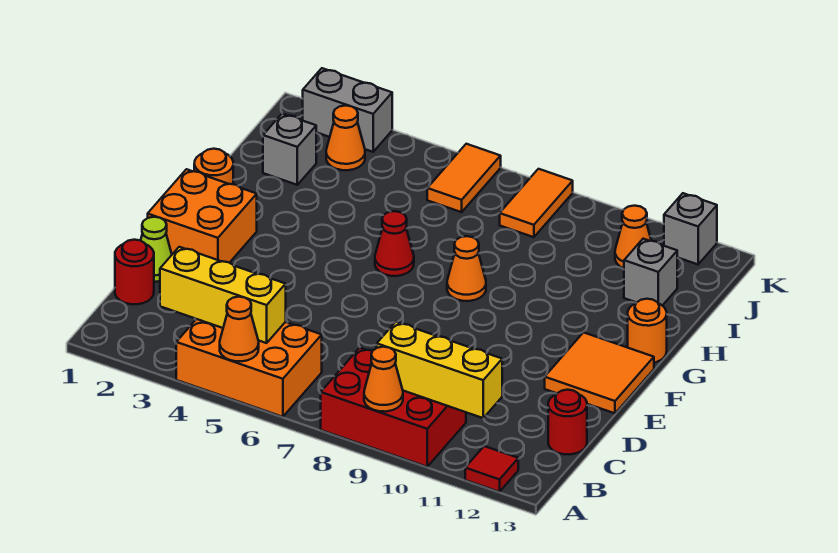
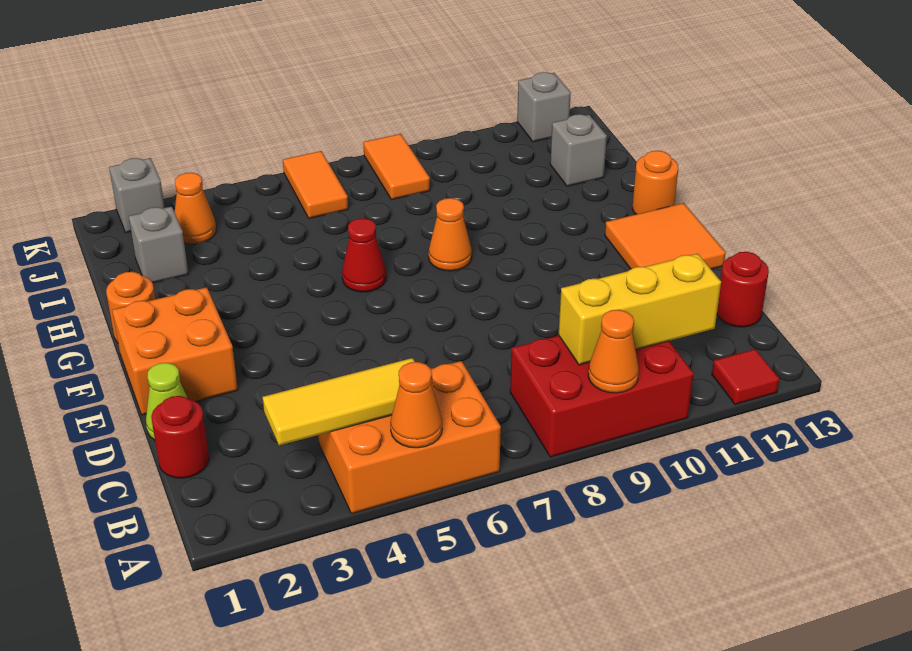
yellow brick B3:B5 level 2 -> yellow tile B3:B5 level 2
orange cone J11 level 1 -> none
grey brick K2:K3 level 1 -> grey brick K2 level 1

